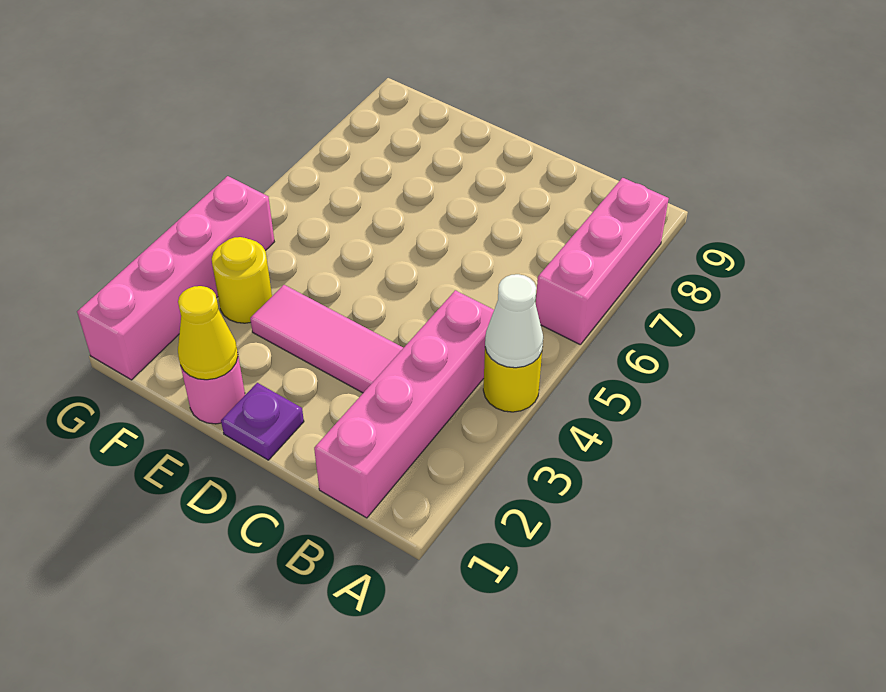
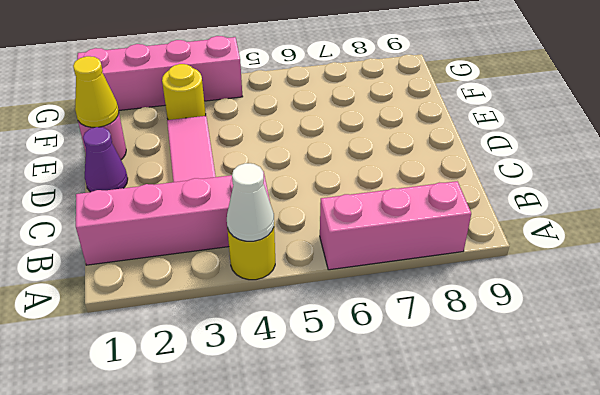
purple plate D1 level 1 -> purple cone D1 level 1

